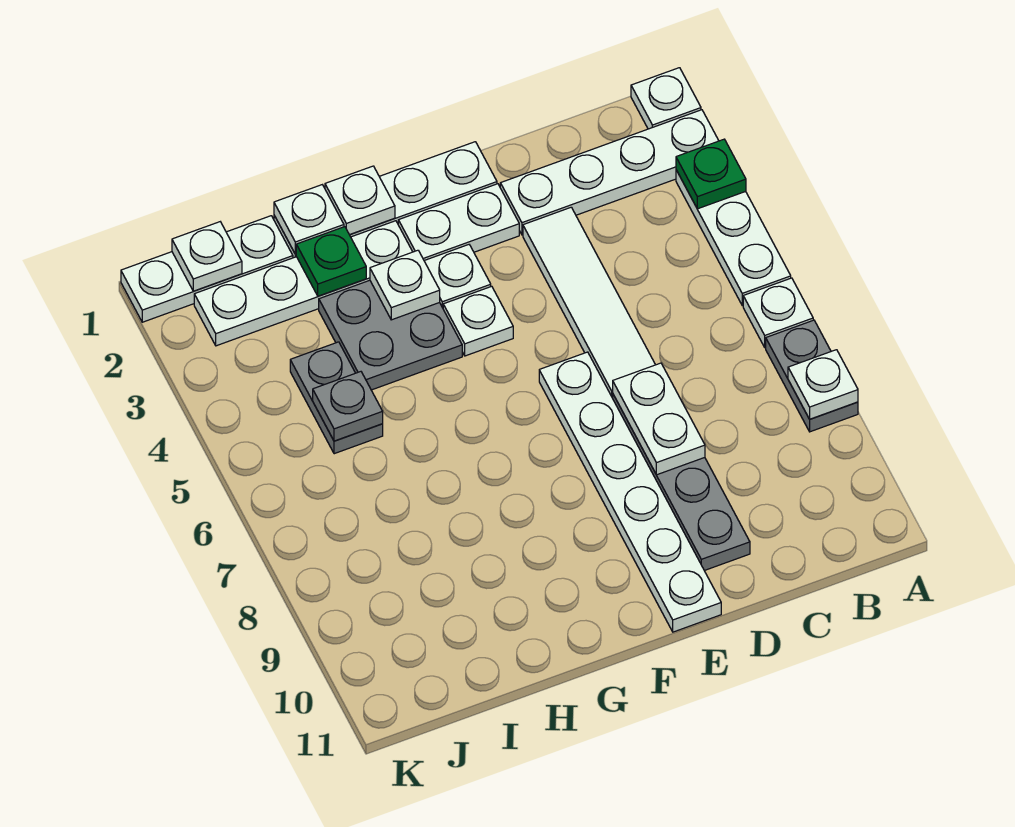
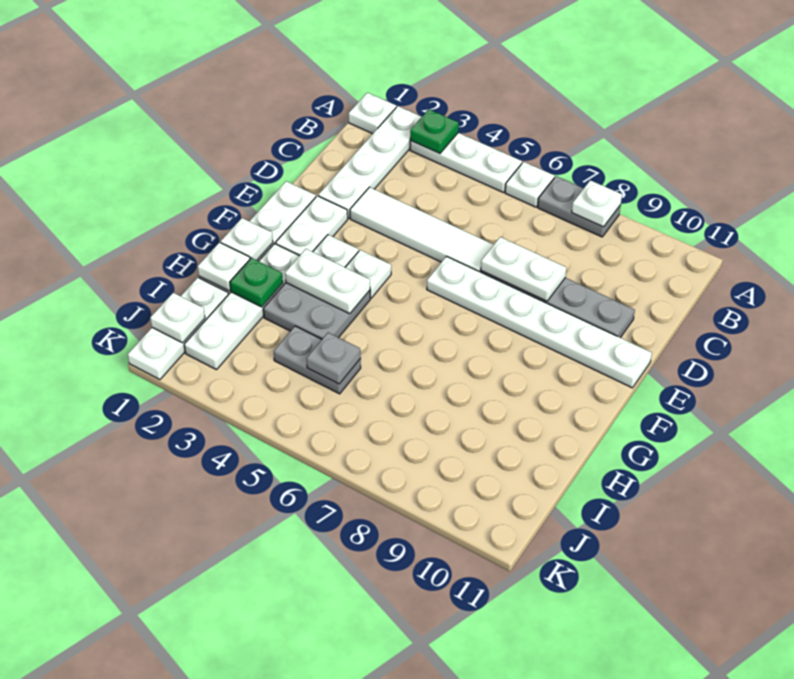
white plate G3 level 2 -> white plate G3:G4 level 2

